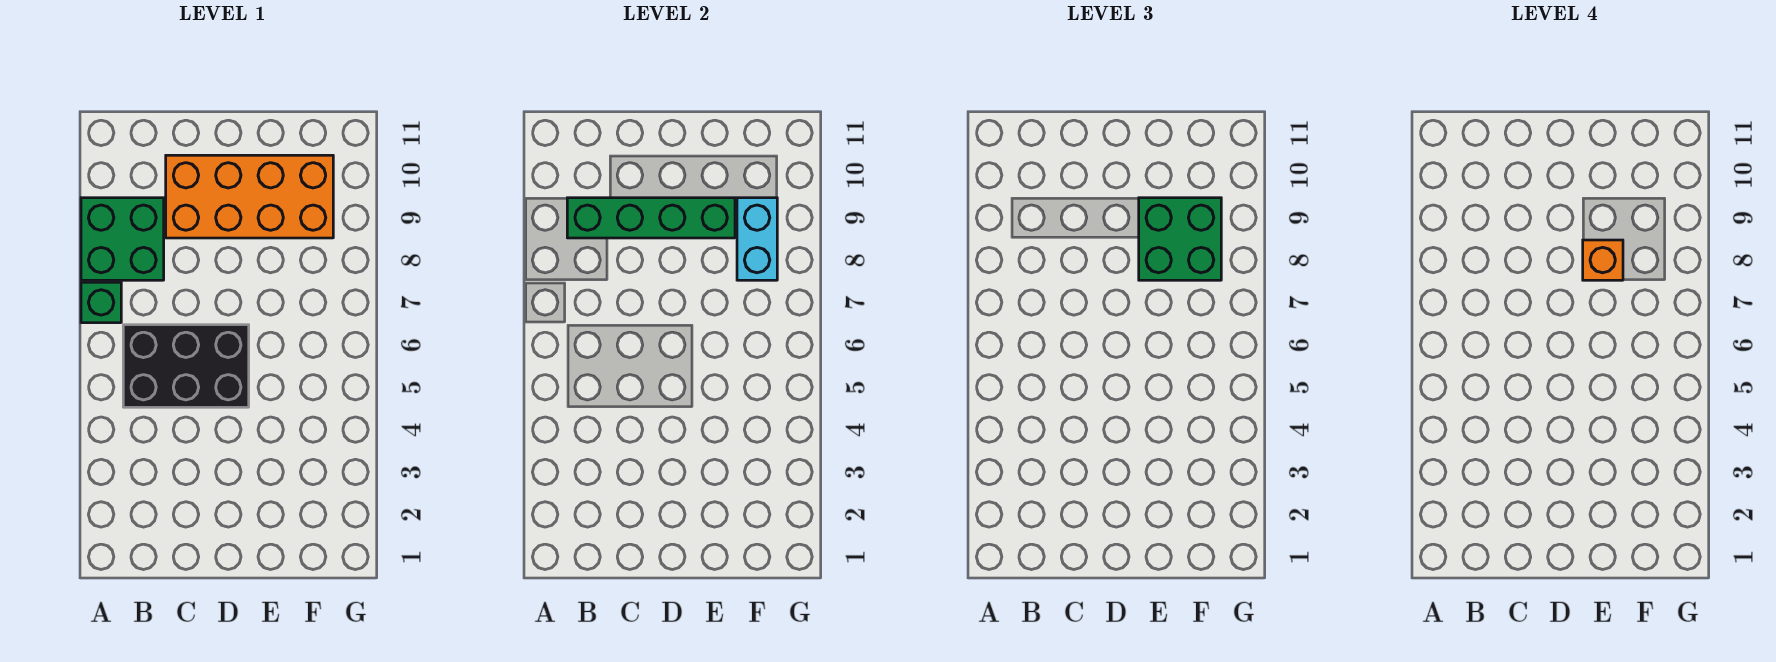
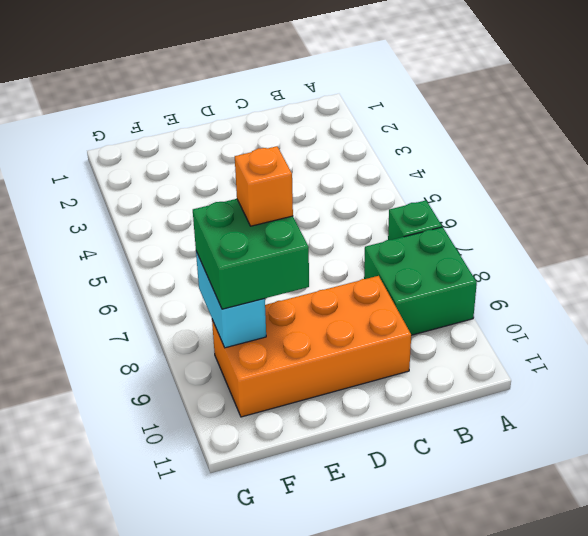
black brick B5:D6 level 1 -> none
green brick B9:E9 level 2 -> none

